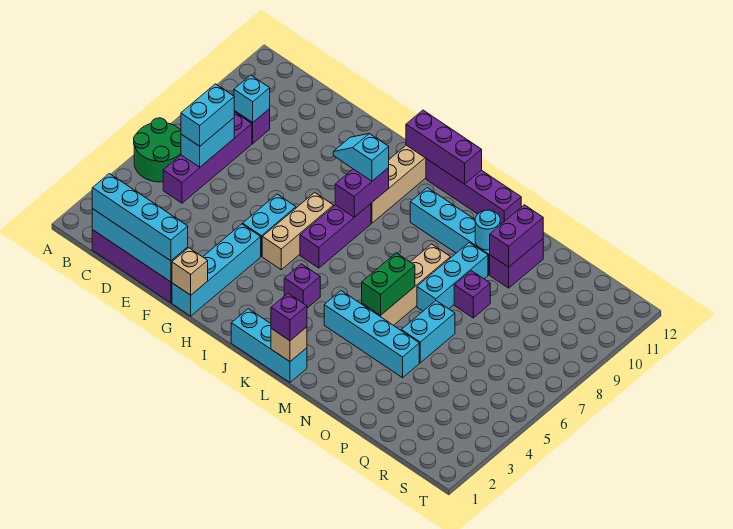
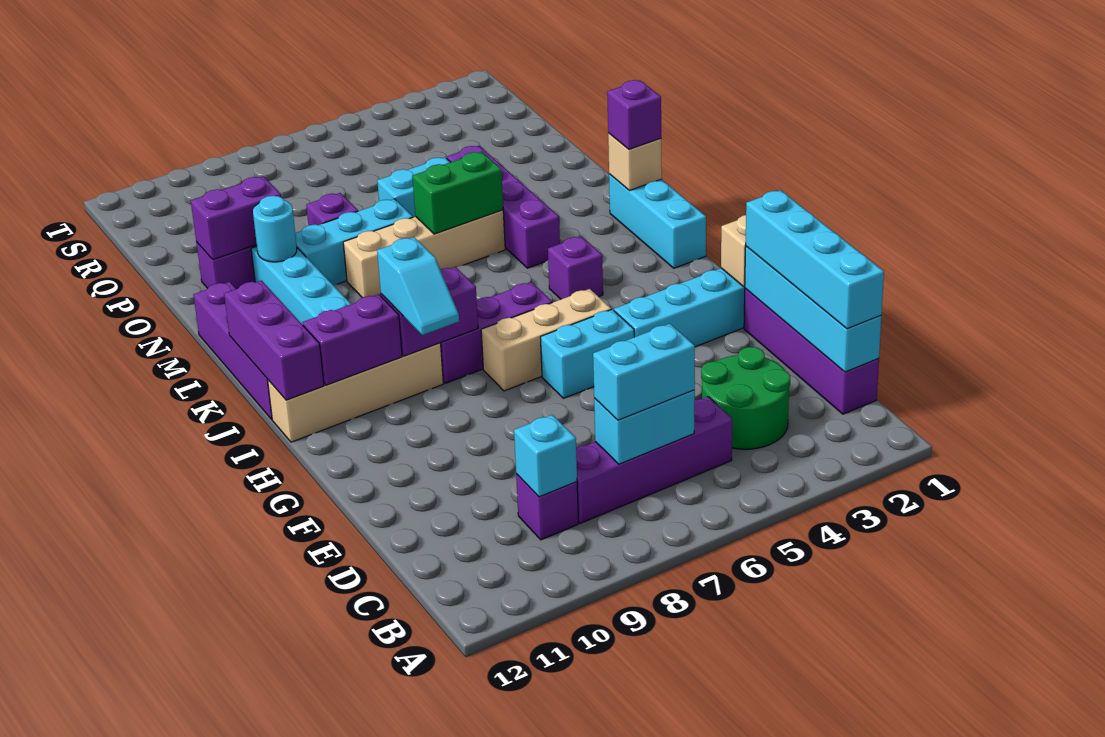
green round brick A5:B6 level 1 -> green round brick C3:D4 level 1
none -> purple brick I10:I11 level 2
cyan brick L4:O4 level 1 -> purple brick L4:O4 level 1

